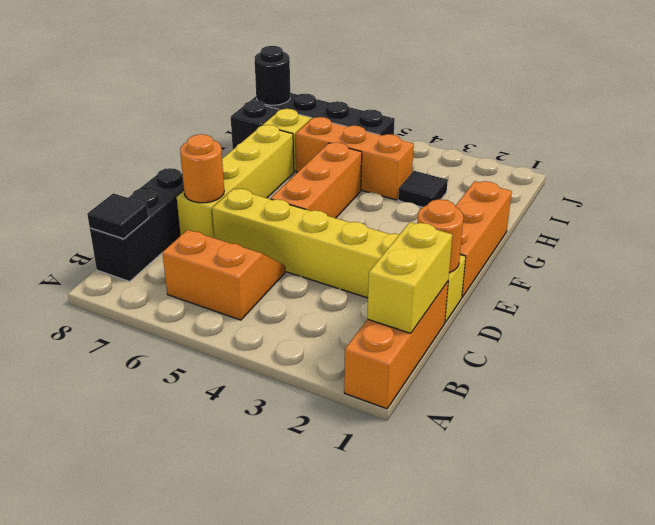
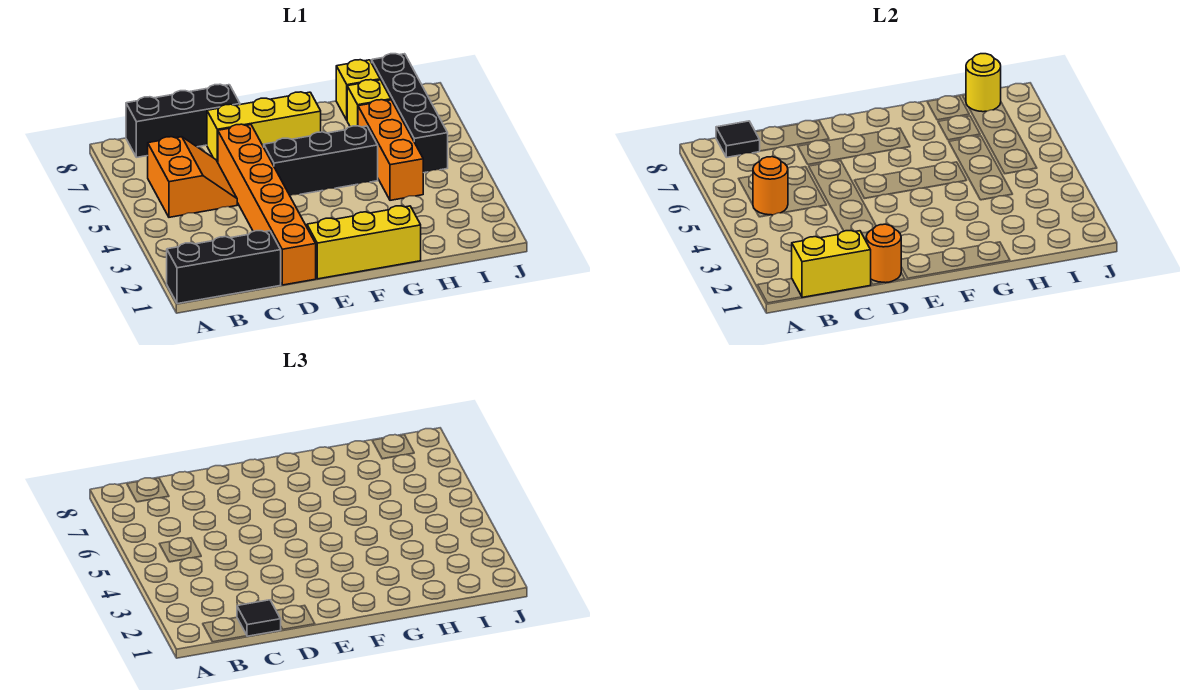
orange brick A1:C1 level 1 -> black brick A1:C1 level 1
yellow brick D1:D6 level 1 -> orange brick D1:D6 level 1
yellow brick D7:G7 level 1 -> yellow brick D7:F7 level 1
orange round brick D7 level 2 -> orange round brick B5 level 2
orange brick E1:G1 level 1 -> yellow brick E1:G1 level 1
orange brick E5:G5 level 1 -> black brick E5:G5 level 1
black tile H3 level 1 -> black tile C1 level 3
black brick H8 level 1 -> yellow brick H8 level 1
black round brick I8 level 2 -> yellow round brick I8 level 2

